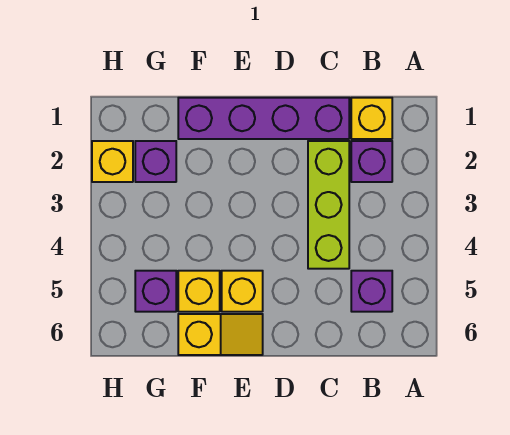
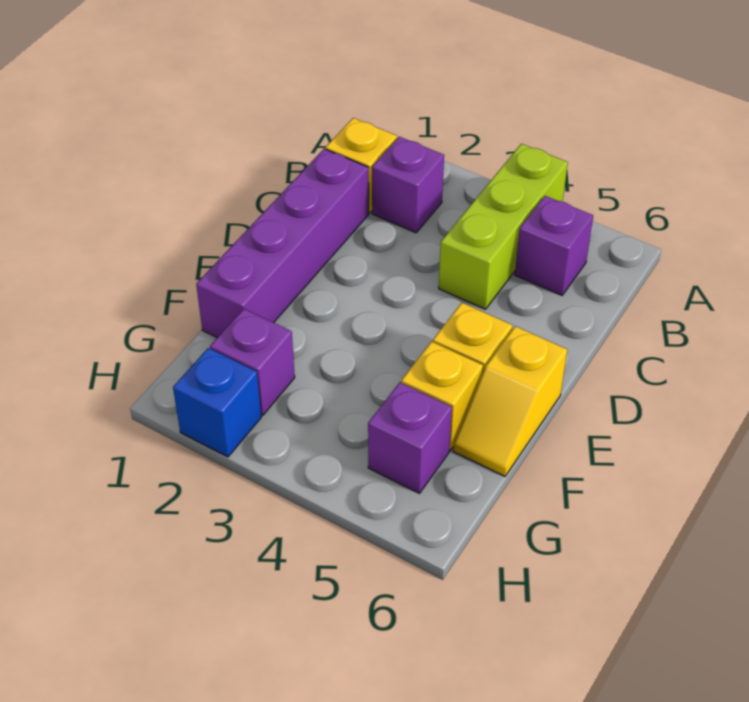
lime brick C2:C4 level 1 -> lime brick A4:C4 level 1
yellow slope E6:F6 level 1 top F -> yellow slope E6:F6 level 1 top E
yellow brick H2 level 1 -> blue brick H2 level 1

